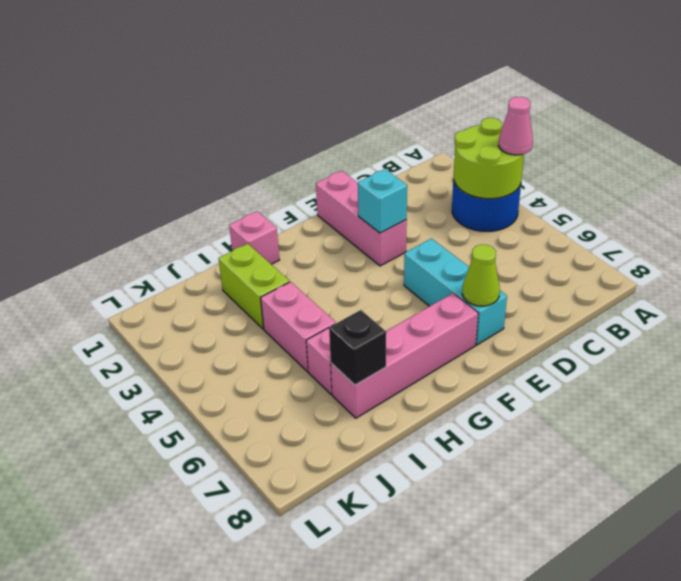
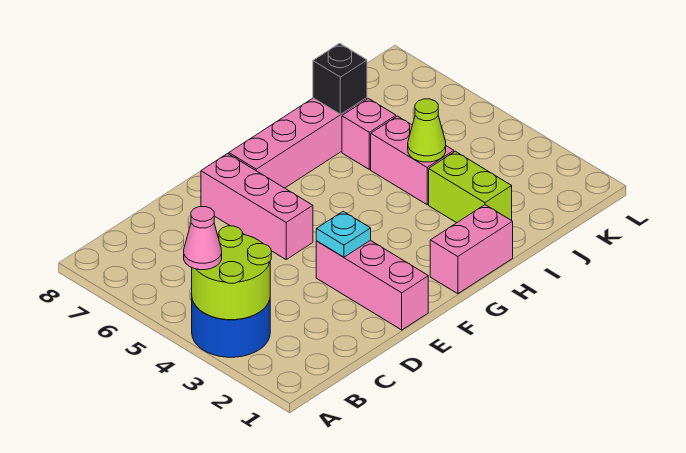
cyan brick E3 level 2 -> cyan plate E3 level 2
cyan brick E5:E7 level 1 -> pink brick E5:E7 level 1
lime cone E7 level 2 -> lime cone I4 level 2
pink brick H1 level 1 -> pink brick G1:H1 level 1

